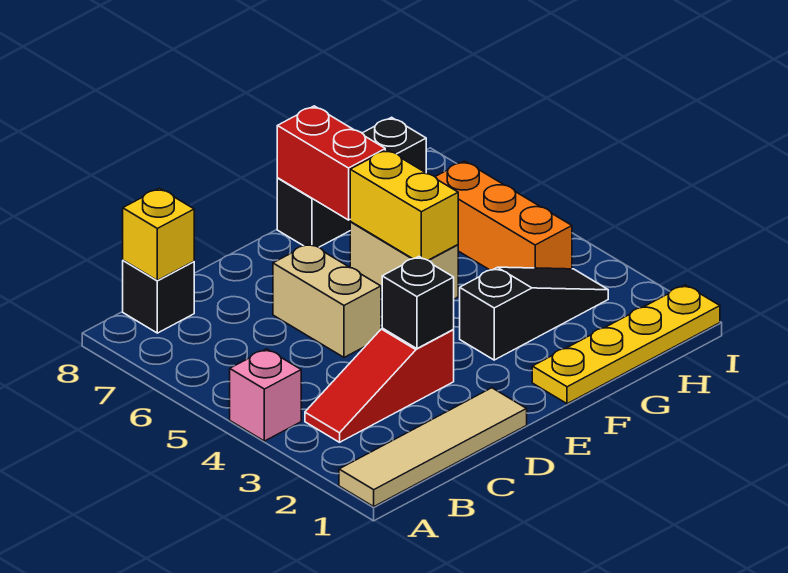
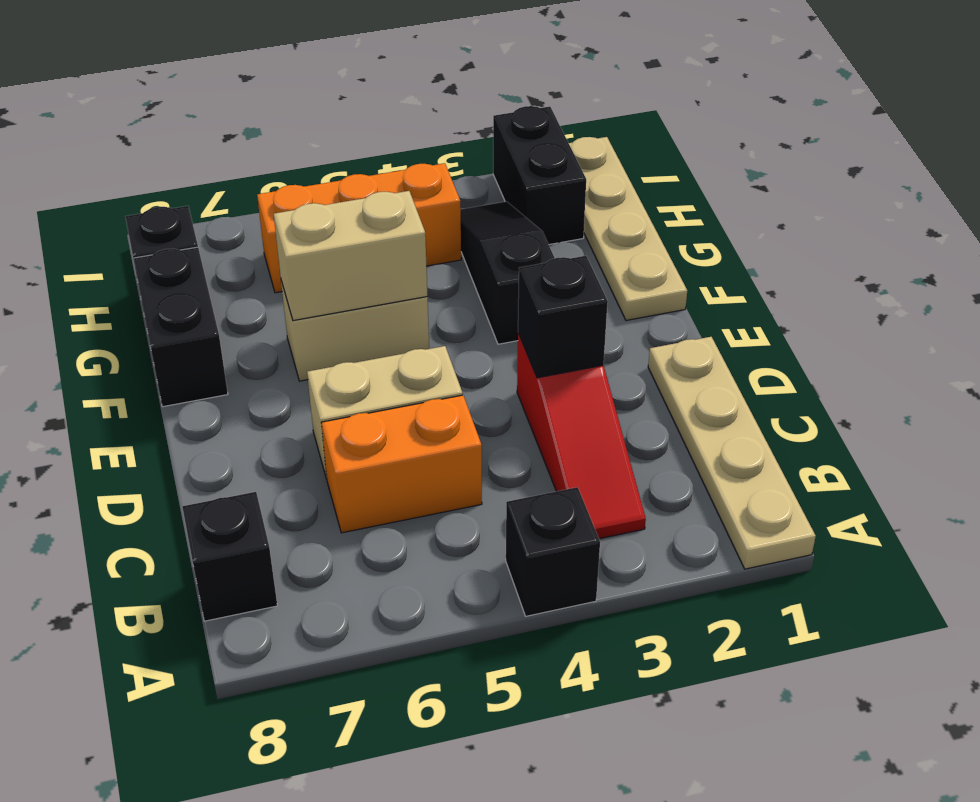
tan tile A1:D1 level 1 -> tan plate A1:D1 level 1
pink brick A4 level 1 -> black brick A4 level 1
yellow brick B8 level 2 -> none
none -> orange brick C5:C6 level 1
yellow plate F1:I1 level 1 -> tan plate F1:I1 level 1
yellow brick F5:F6 level 2 -> tan brick F5:F6 level 2
red brick F7:F8 level 2 -> none
none -> black brick H2:I2 level 1

